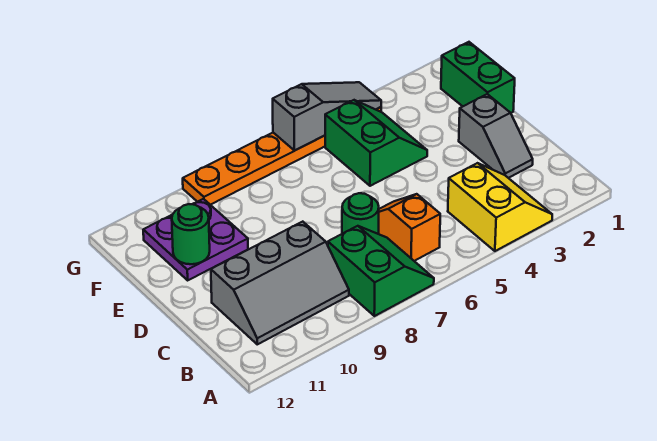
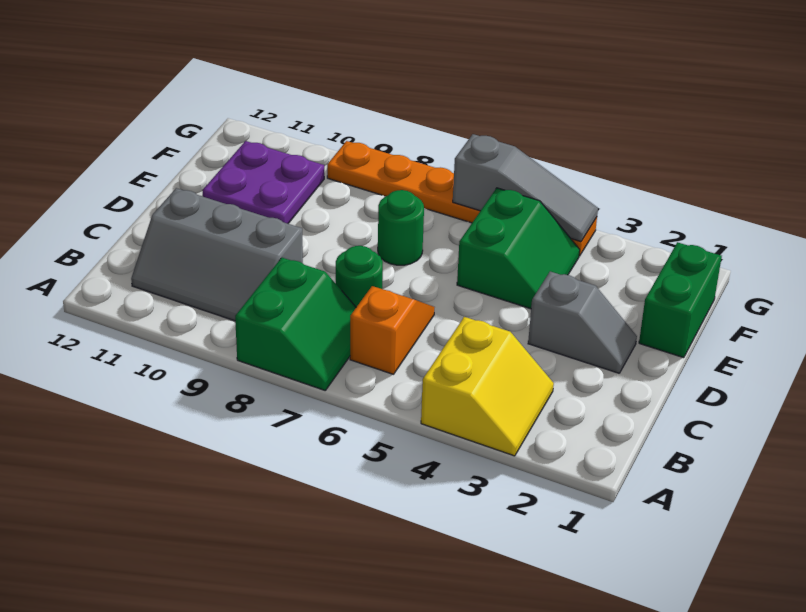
grey slope C2:D2 level 1 top D -> grey slope D2:D3 level 1 top 3
green round brick E11 level 2 -> green round brick E7 level 1

